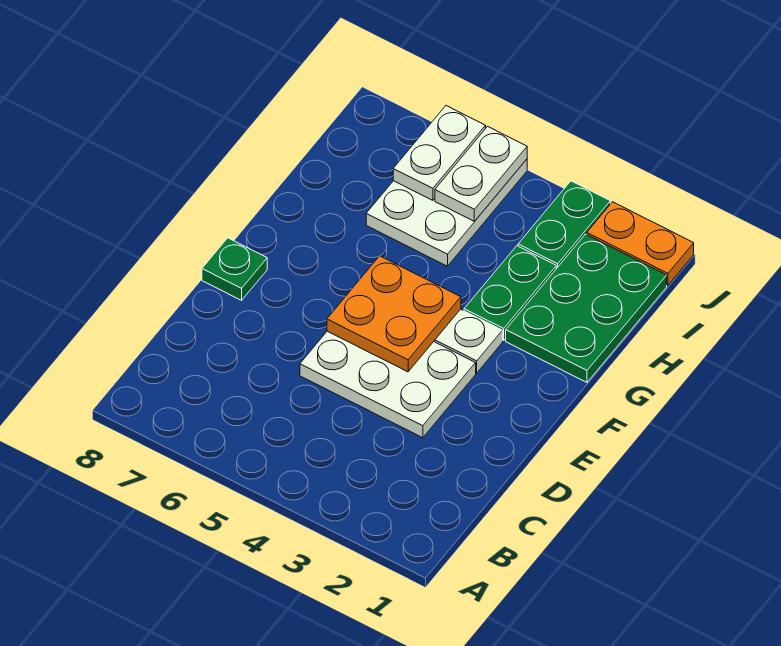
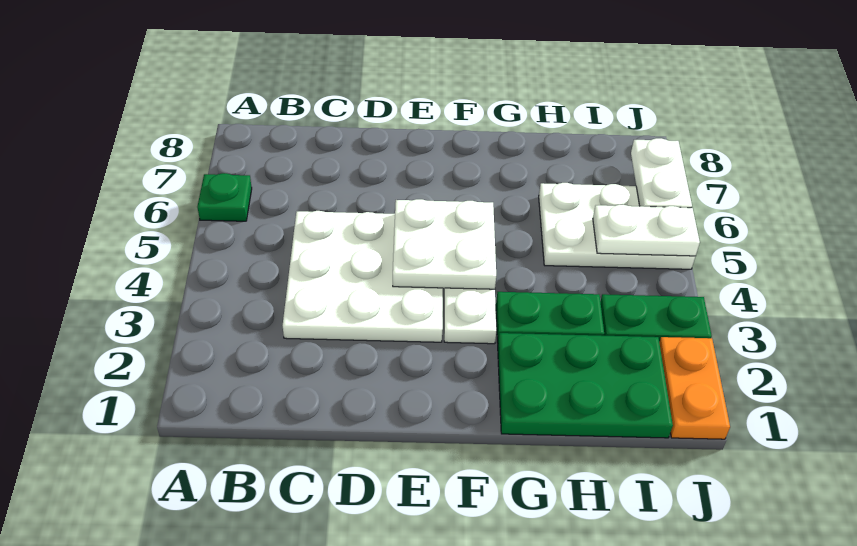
white plate D3:E5 level 1 -> white plate C3:E5 level 1
orange plate E4:F5 level 2 -> white plate E4:F5 level 2
green plate E8 level 1 -> green plate A6 level 1
white plate I6:J6 level 2 -> white plate J6:J7 level 2

